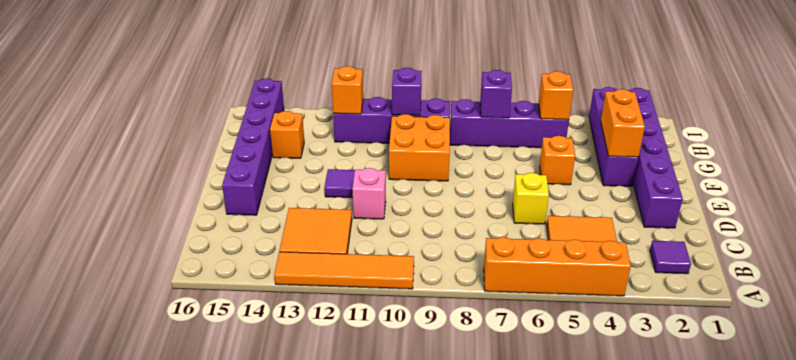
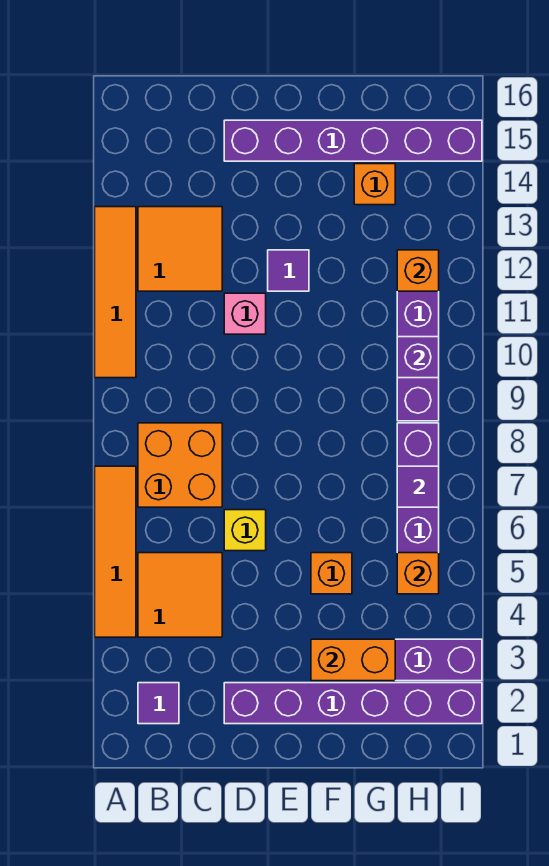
orange brick A4:A7 level 1 -> orange tile A4:A7 level 1
orange brick F9:G10 level 1 -> orange brick B7:C8 level 1
purple brick H7 level 2 -> purple tile H7 level 2

